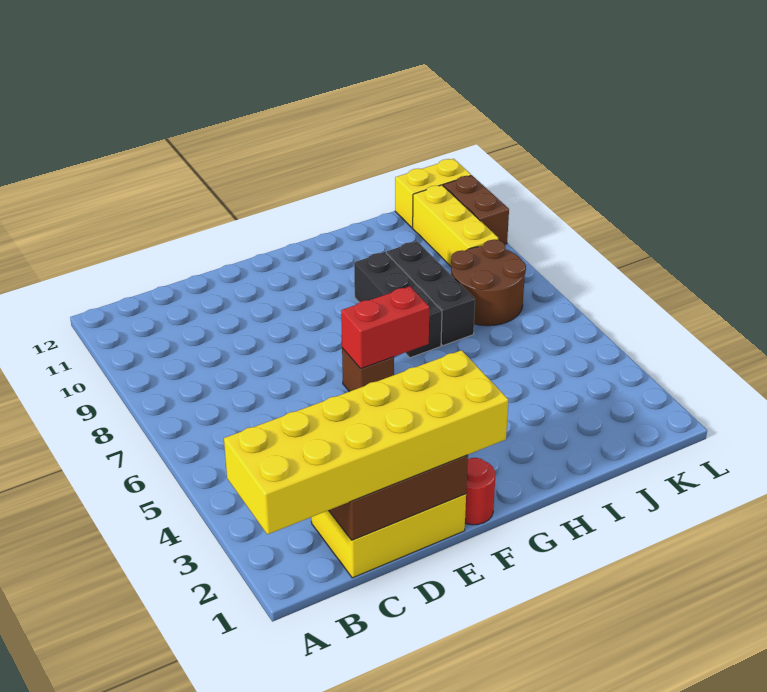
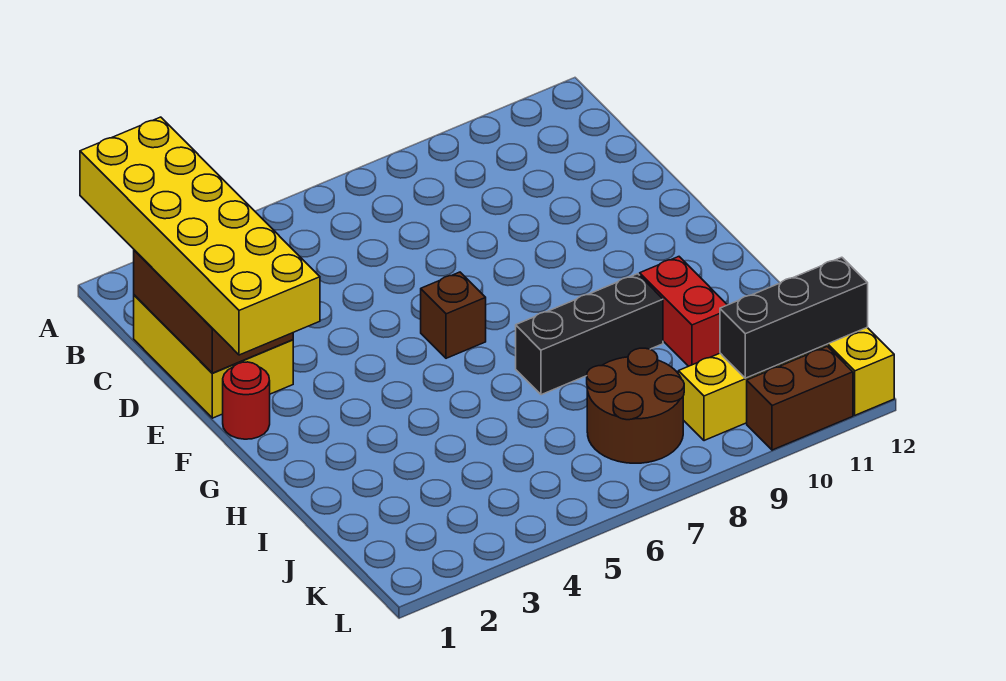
red brick F6:G6 level 2 -> red brick H10:I10 level 1
black brick I7:I9 level 1 -> black brick K10:K12 level 2

